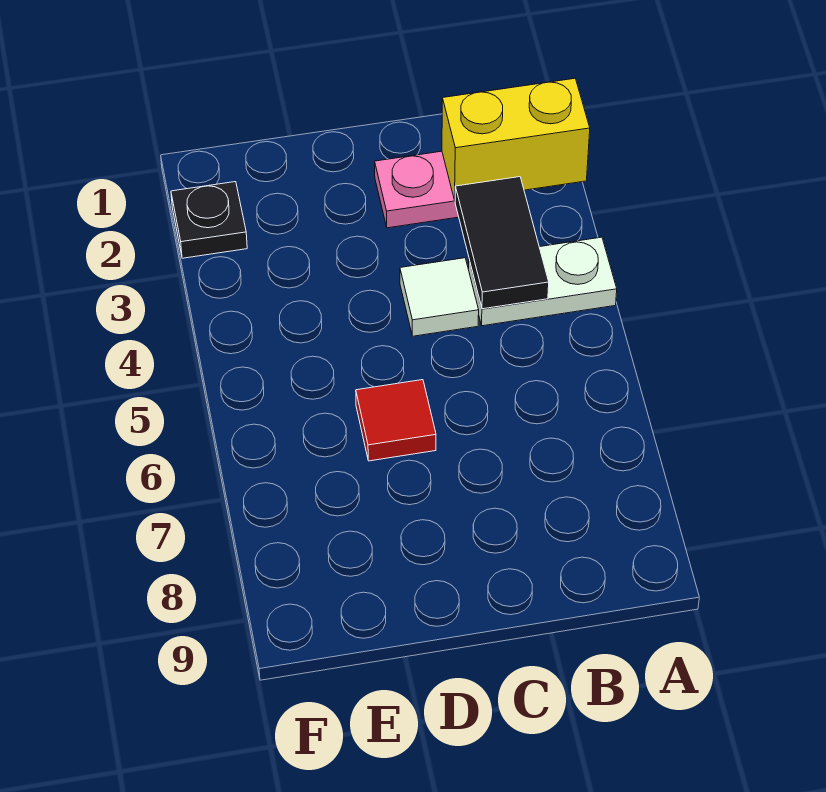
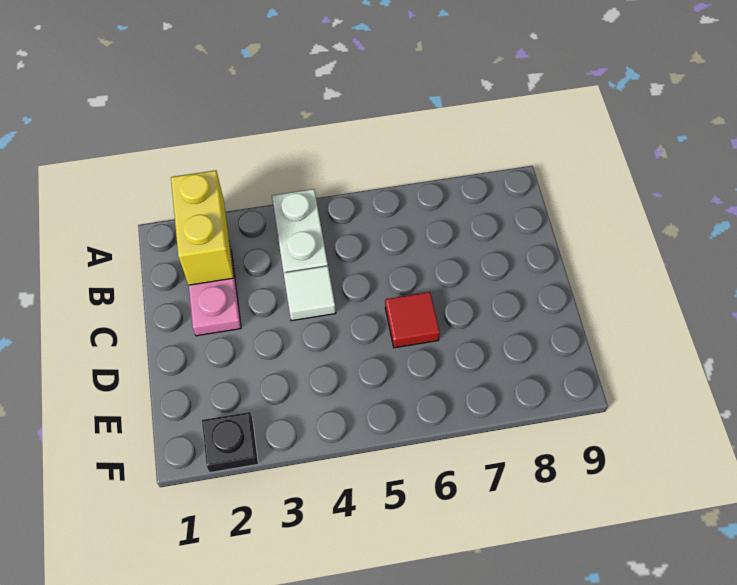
black tile B3:B4 level 2 -> none

